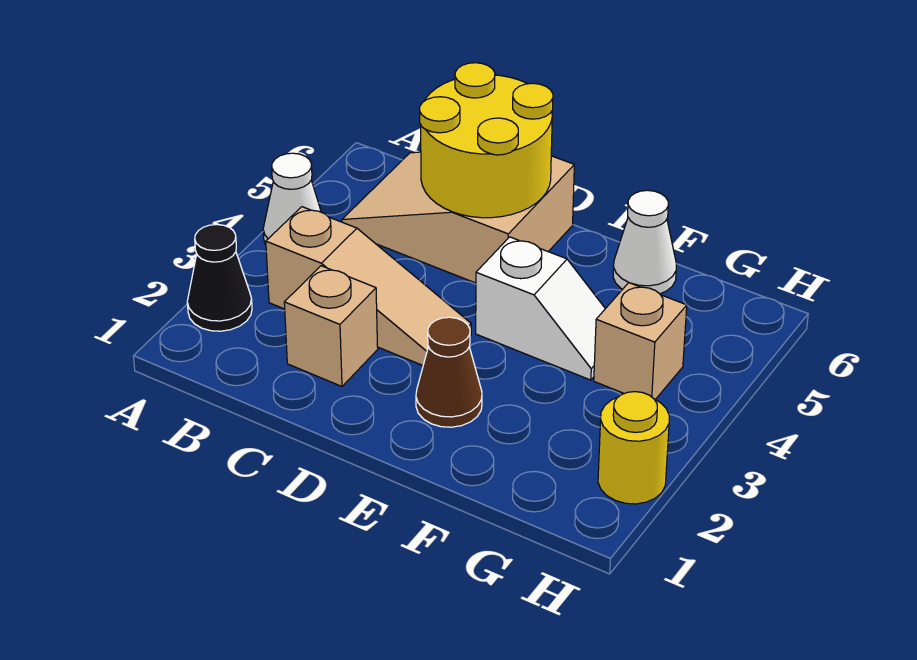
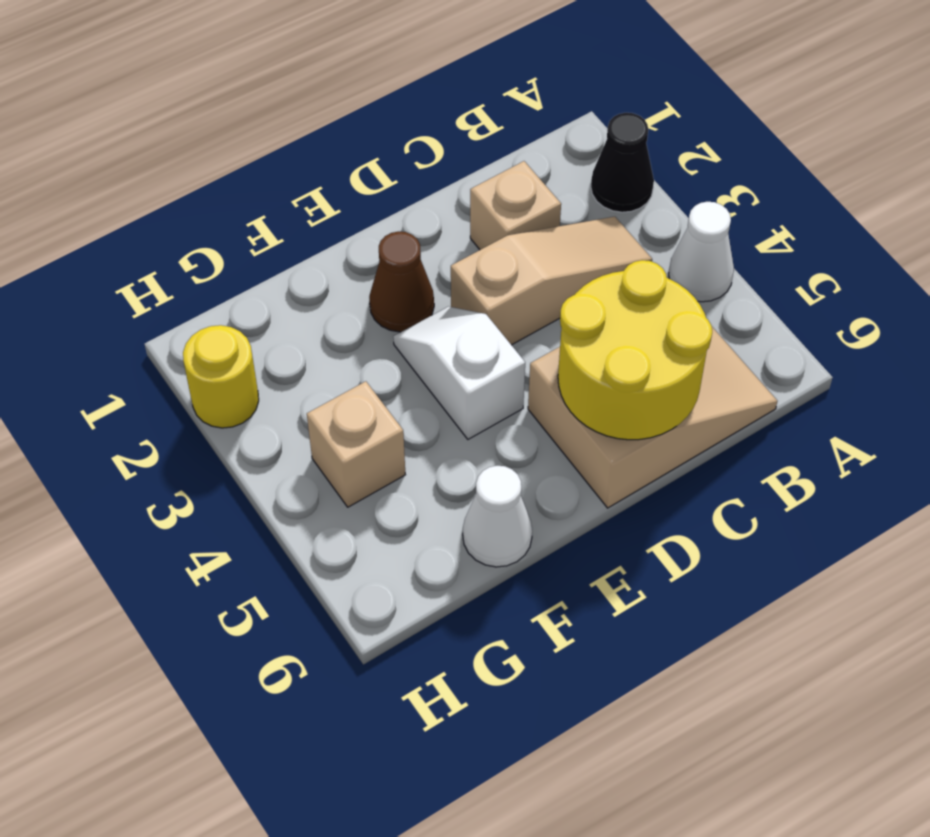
tan slope B3:D3 level 1 top B -> tan slope B3:D3 level 1 top D
white slope E4:F4 level 1 top E -> white slope E3:E4 level 1 top 4

